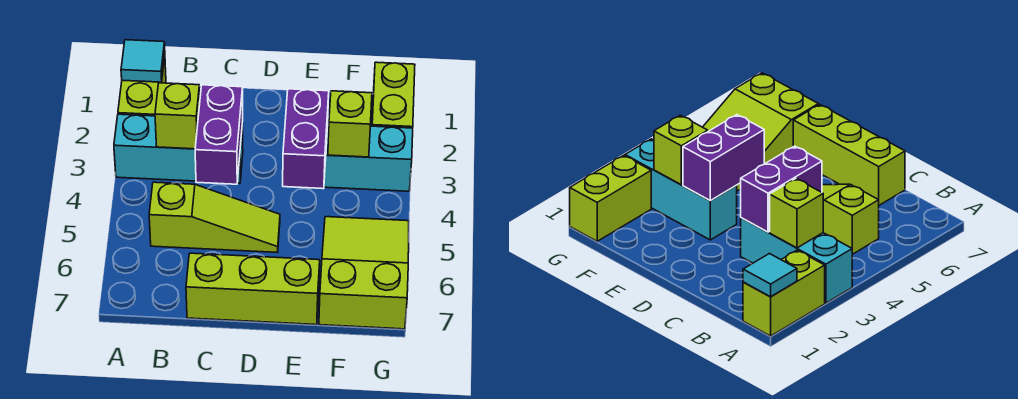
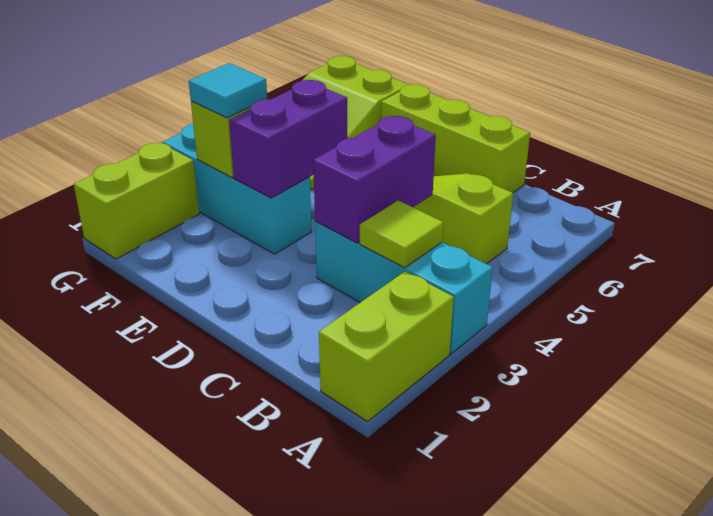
cyan tile A1 level 2 -> cyan tile F3 level 3
lime brick B3 level 2 -> lime tile B3 level 2

